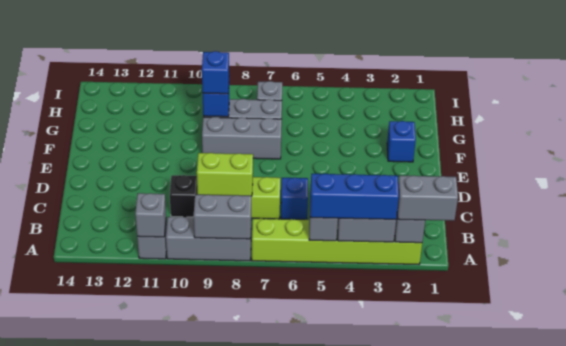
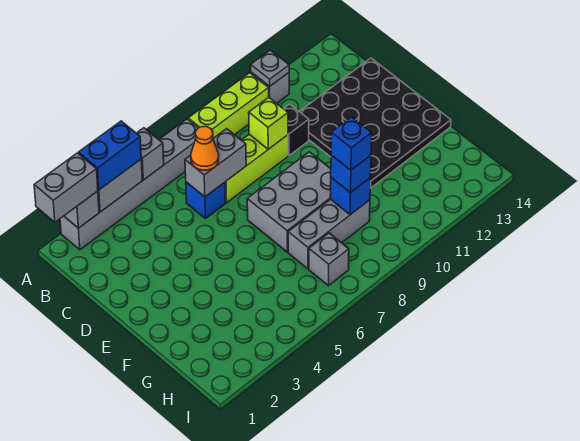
lime brick A2:A7 level 1 -> grey brick A2:A7 level 1
blue brick A3:A5 level 3 -> blue brick A3:A4 level 3
grey brick A8:A10 level 1 -> lime brick A8:A10 level 1
grey brick A8:A9 level 2 -> grey brick C6:C7 level 2
grey brick A11 level 2 -> grey plate A11 level 2
none -> orange cone C6 level 3
lime brick C8:C9 level 2 -> lime brick C9 level 2
none -> black plate C11:F14 level 1
blue brick F2 level 1 -> blue brick G9 level 4
grey brick F7:F9 level 1 -> grey brick E7:F9 level 1

